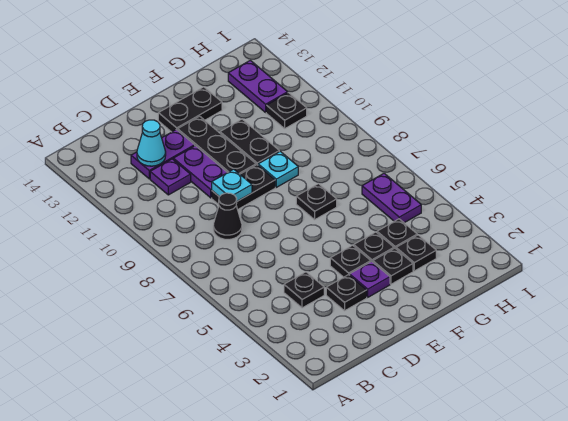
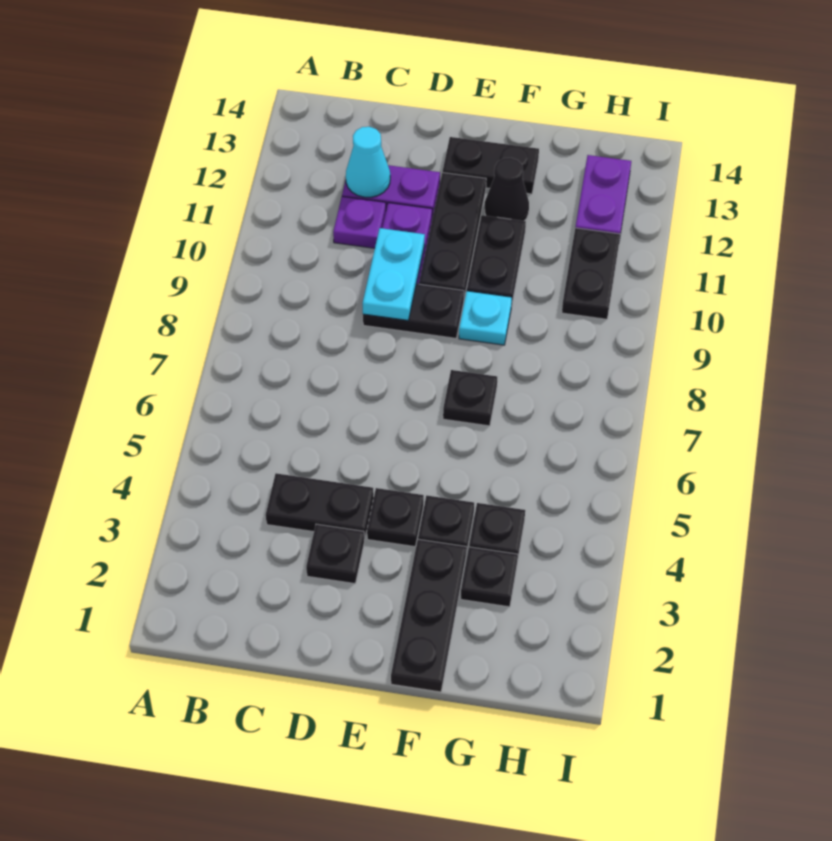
black plate C4 level 1 -> black plate C4:D4 level 1
black cone C8 level 1 -> black cone F12 level 1
cyan plate D9 level 2 -> cyan plate D9:D10 level 2
purple plate E3 level 1 -> none
black plate F3 level 1 -> black plate F1:F3 level 1
purple plate H5:H6 level 1 -> none
black plate H11 level 1 -> black plate H10:H11 level 1

